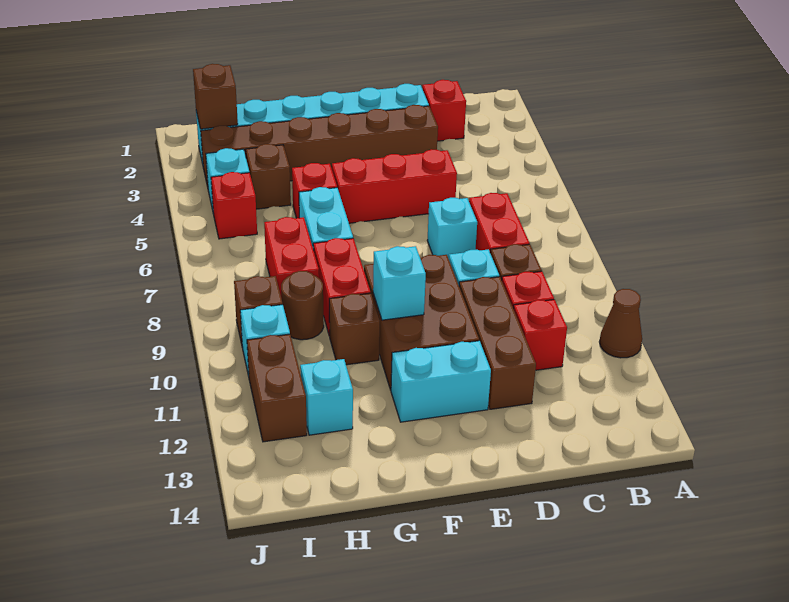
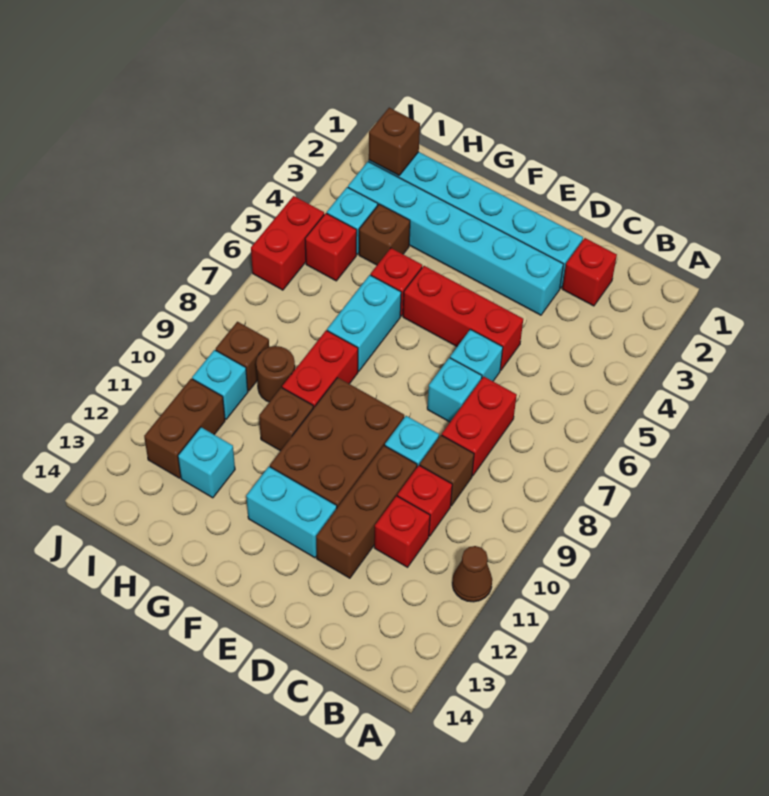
brown brick D3:I3 level 1 -> cyan brick D3:I3 level 1
cyan brick F10 level 2 -> cyan brick D6 level 1
red brick H7:H8 level 1 -> red brick J5:J6 level 1

